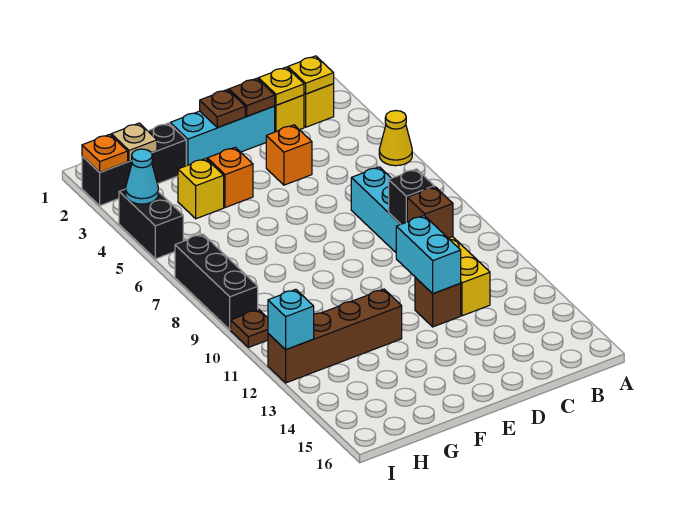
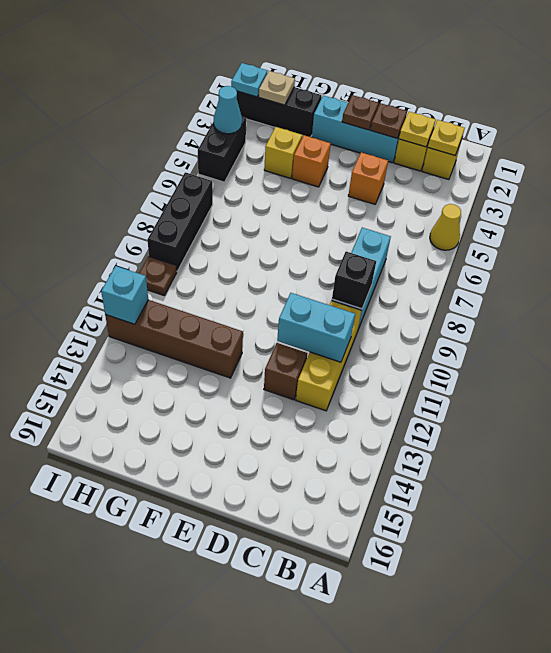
brown brick C10 level 2 -> none
cyan brick D11:D12 level 2 -> cyan brick C11:D11 level 2
orange plate I2 level 2 -> cyan plate I2 level 2

